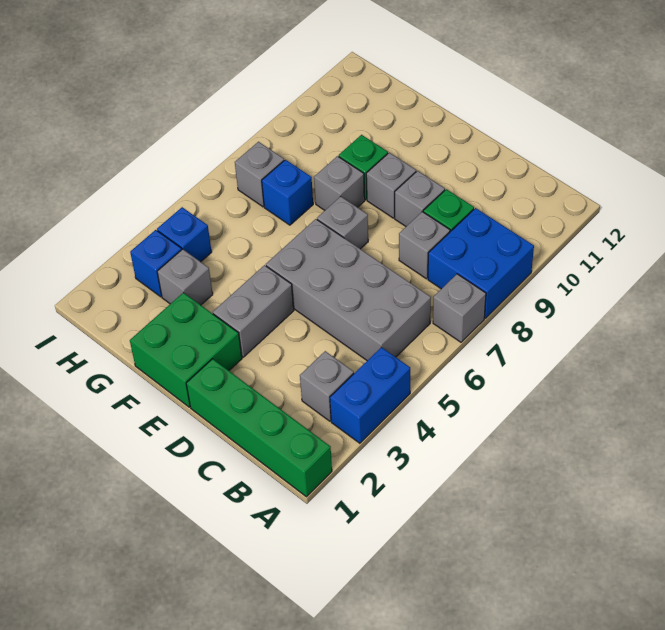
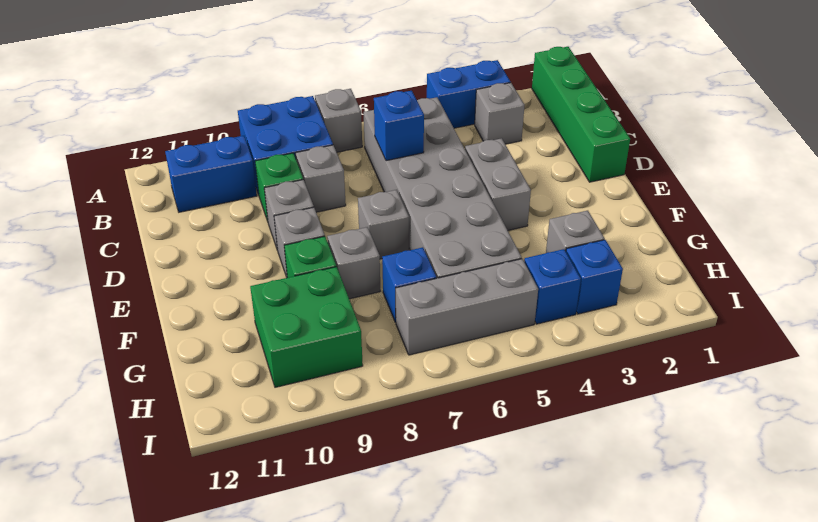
grey brick B5:E6 level 1 -> grey brick B5:G6 level 1
none -> blue brick B10:B11 level 1
none -> blue brick C6 level 2
green brick E1:F2 level 1 -> green brick G9:H10 level 1
grey brick E3:E4 level 1 -> grey brick D4:E4 level 1
grey brick H7 level 1 -> grey brick H5:H7 level 1

